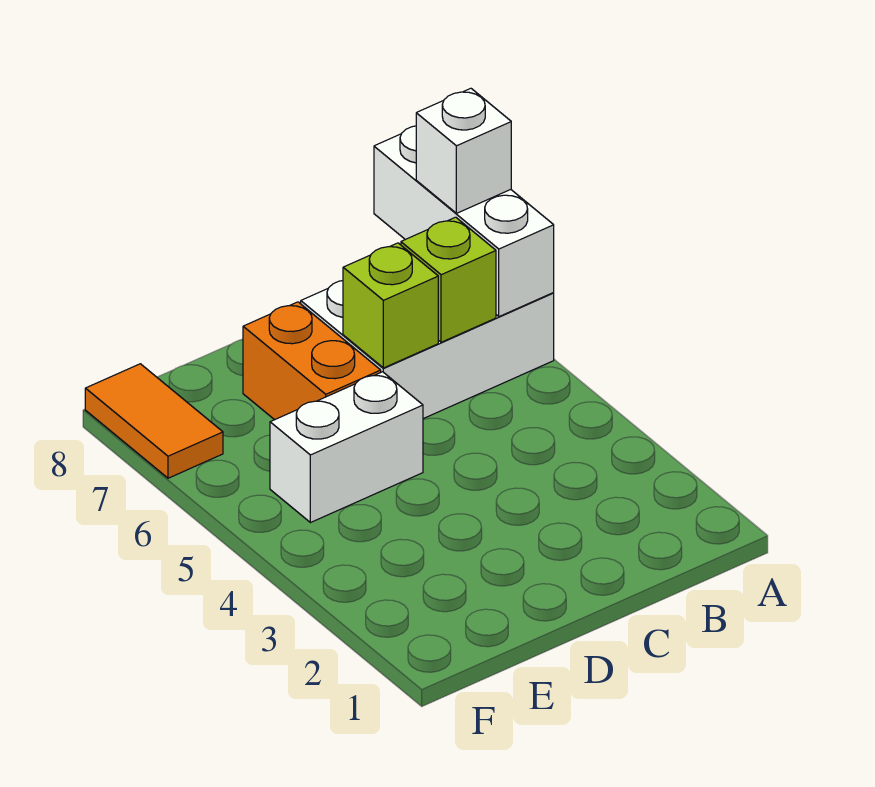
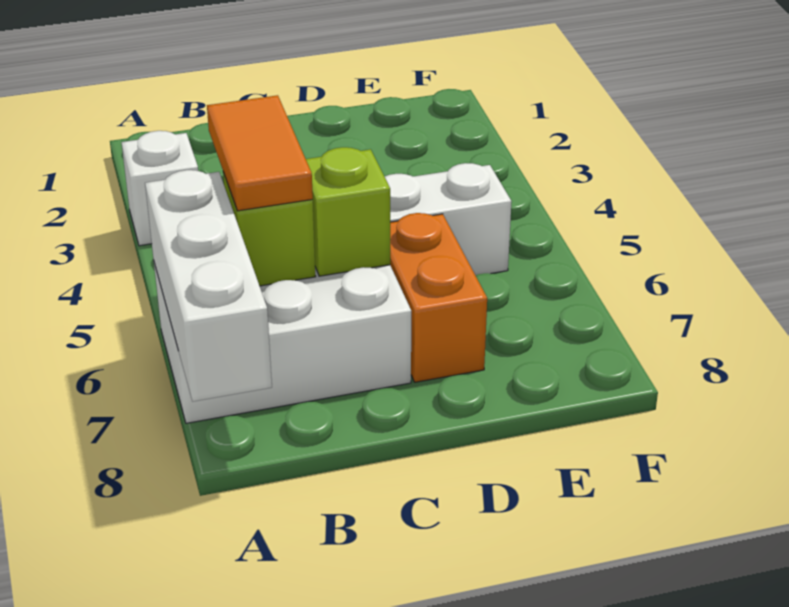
white brick A7 level 3 -> white brick A3 level 1
orange tile F7:F8 level 1 -> orange tile B5:B6 level 3

